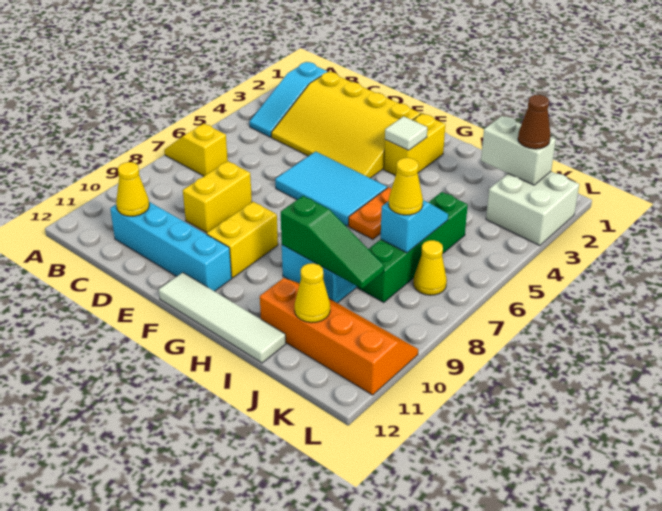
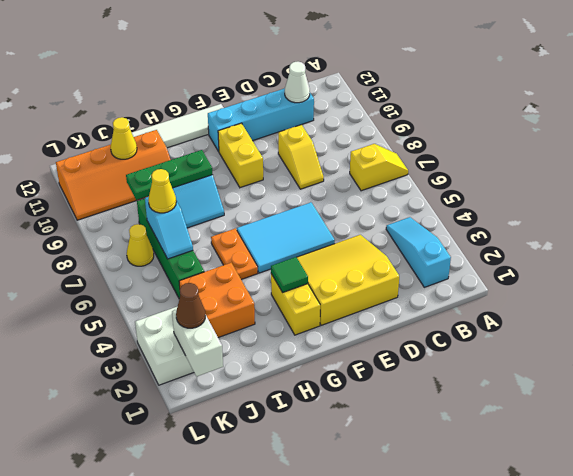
yellow slope C2:F4 level 1 top 2 -> yellow slope D2:F4 level 1 top 2
yellow cone C11 level 2 -> white cone C11 level 2
yellow brick D8:D9 level 1 -> yellow slope D8:D9 level 1 top 9
white tile G3 level 2 -> green tile G3 level 2
green slope H9:J9 level 2 top H -> green plate H9:J9 level 2
none -> orange brick I3:J4 level 1
white brick J2:K2 level 2 -> white brick K1:K2 level 2

